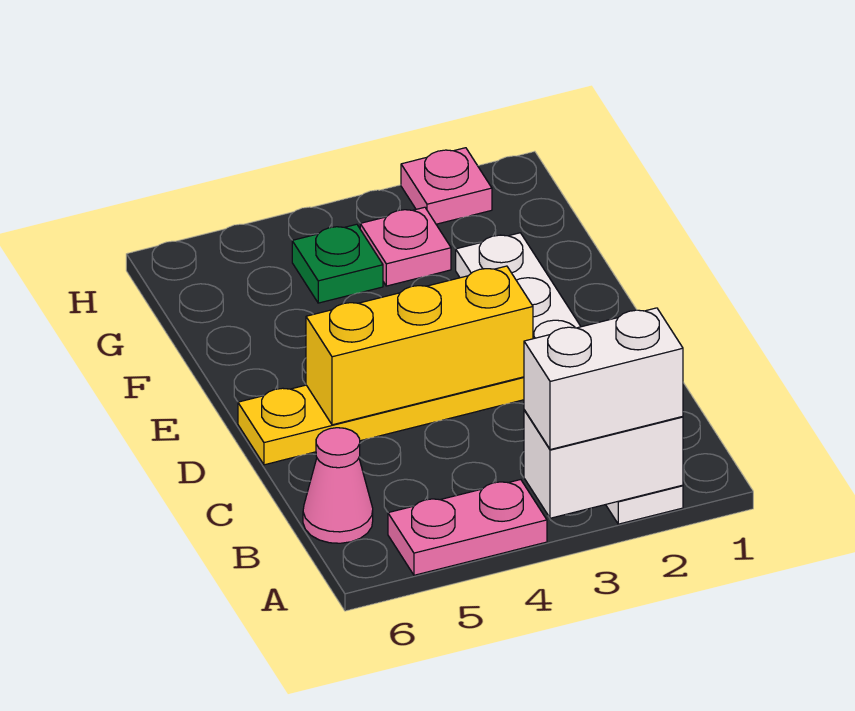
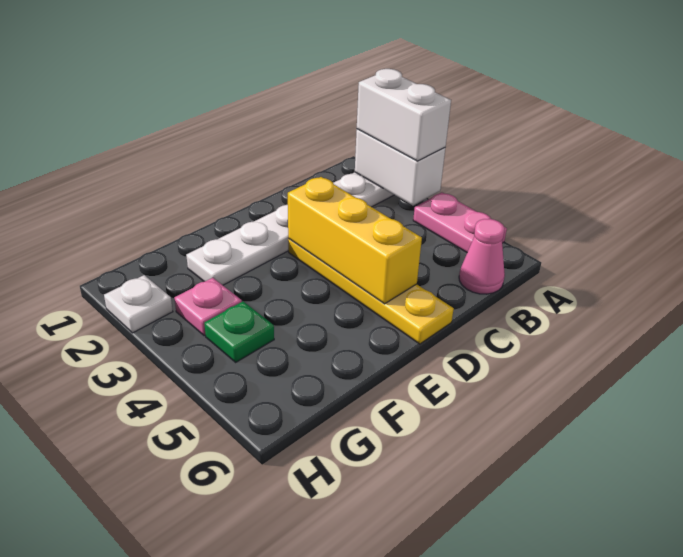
pink plate H2 level 1 -> white plate H2 level 1

